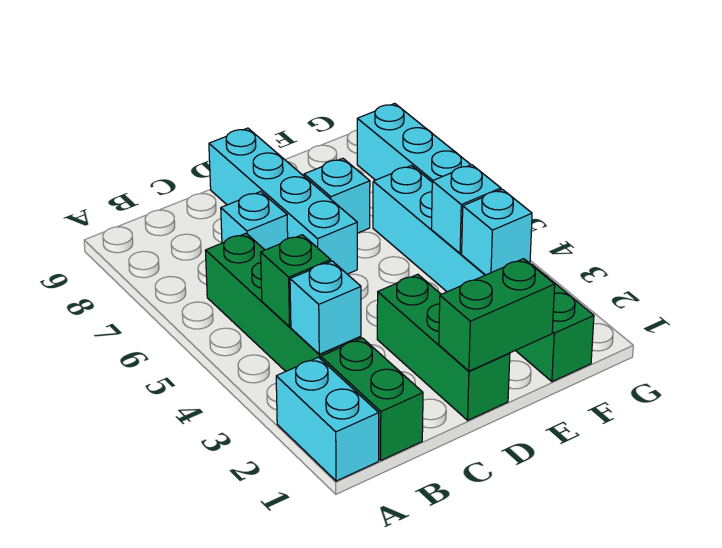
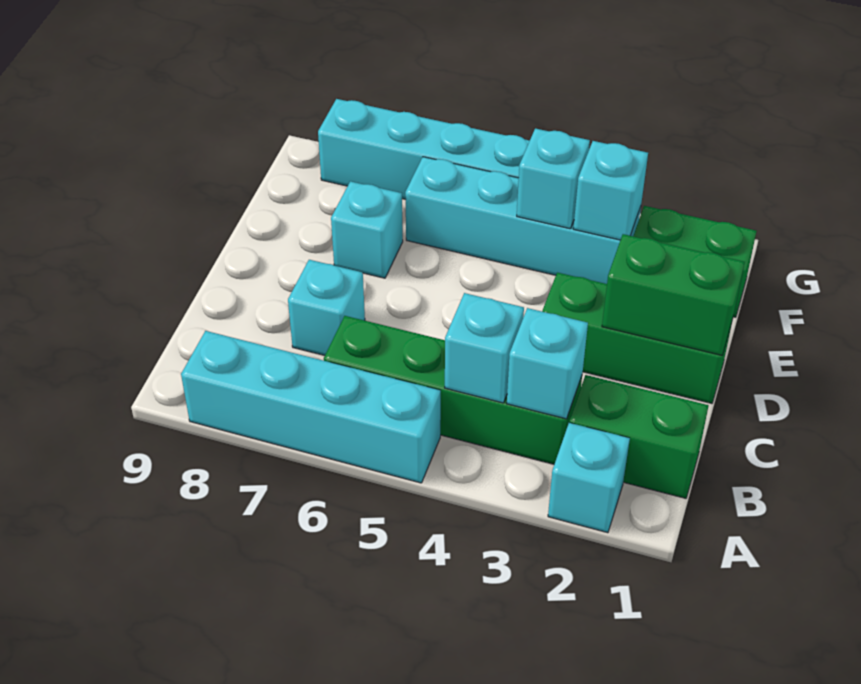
cyan brick A1:A2 level 1 -> cyan brick A2 level 1
green brick B4 level 2 -> cyan brick B4 level 2
green brick D1:E1 level 2 -> green brick D1:D2 level 2
cyan brick D6:D9 level 1 -> cyan brick A5:A8 level 1

